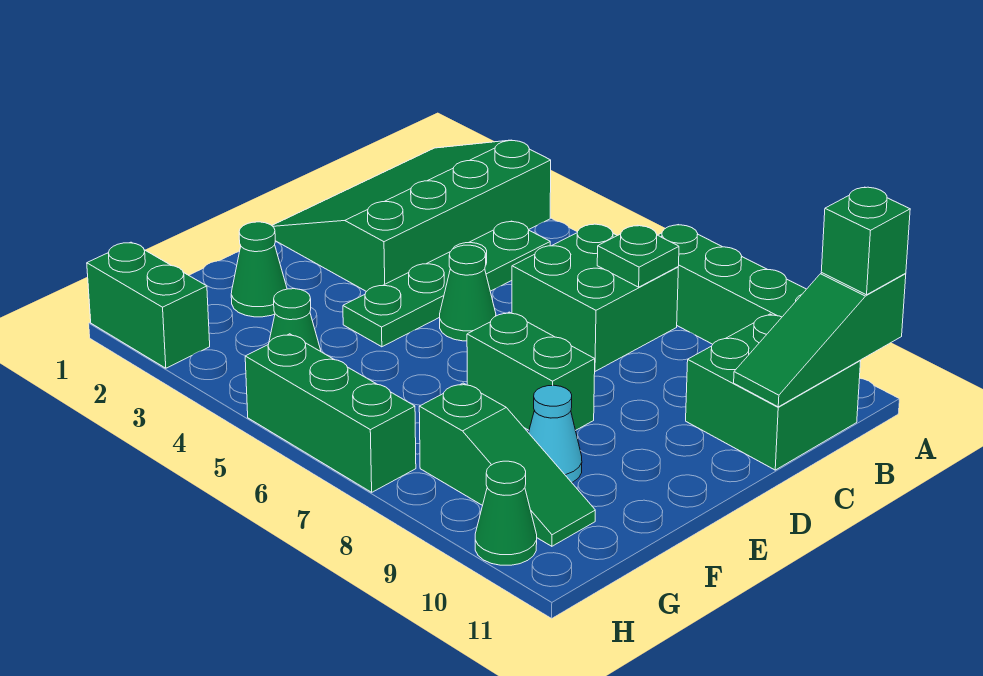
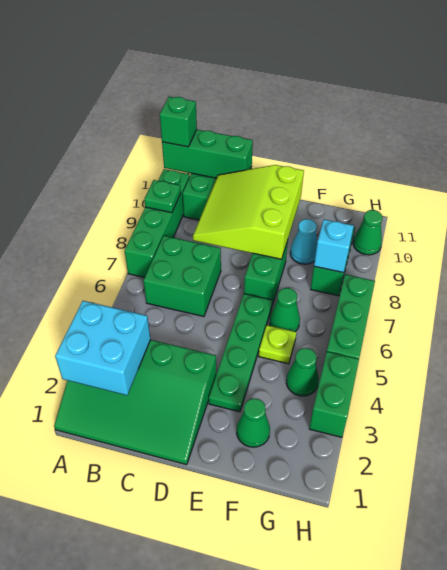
none -> cyan brick A2:B3 level 2
green slope A11:C11 level 2 top A -> green brick A11:C11 level 2
green plate B4:E4 level 1 -> green plate E3:E6 level 1
green plate B7 level 2 -> green plate A9 level 2
none -> lime slope C8:E10 level 2 top E
green cone D5 level 1 -> green cone F6 level 1
none -> lime plate F5 level 1
none -> cyan brick G8 level 2
green brick H1:H2 level 1 -> green brick H3:H4 level 1

